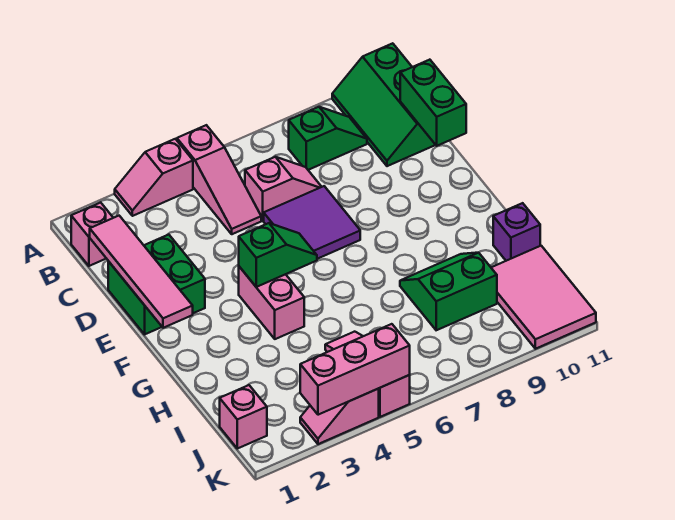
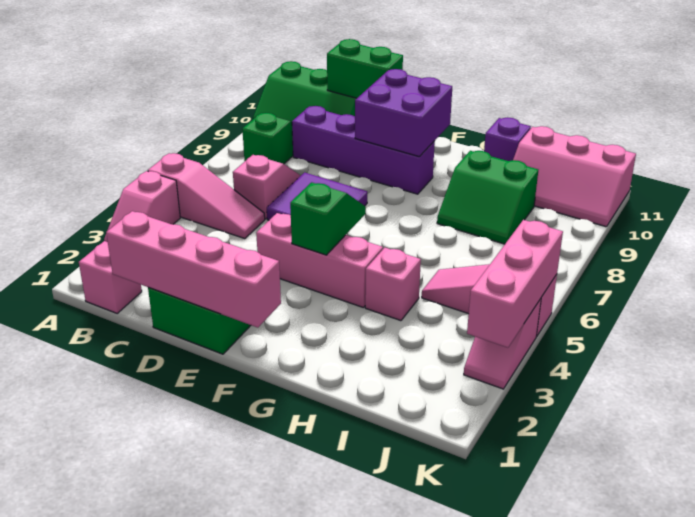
pink tile C1:F1 level 2 -> pink brick C1:F1 level 2
none -> purple brick C9:F9 level 1
none -> purple brick E9:F10 level 2
pink brick F4:G4 level 1 -> pink brick E4:G4 level 1
green slope H8:I9 level 1 top I -> green slope H8:I9 level 1 top 9
pink tile I10:K11 level 1 -> pink slope I10:K11 level 1 top 11
pink brick J1 level 1 -> pink brick H4 level 1

